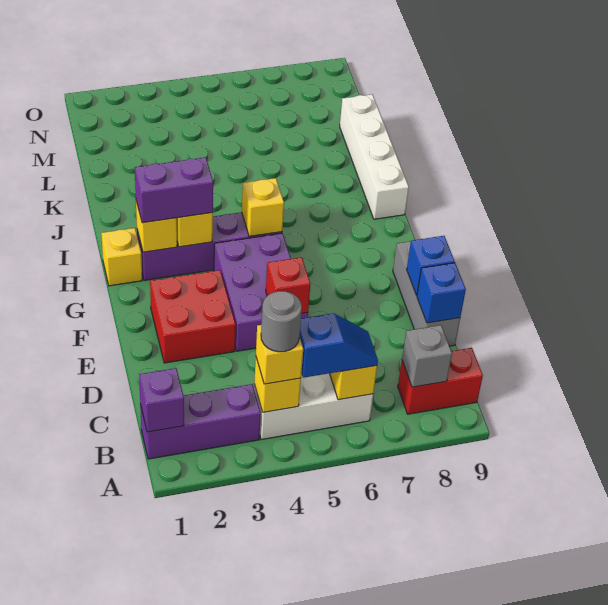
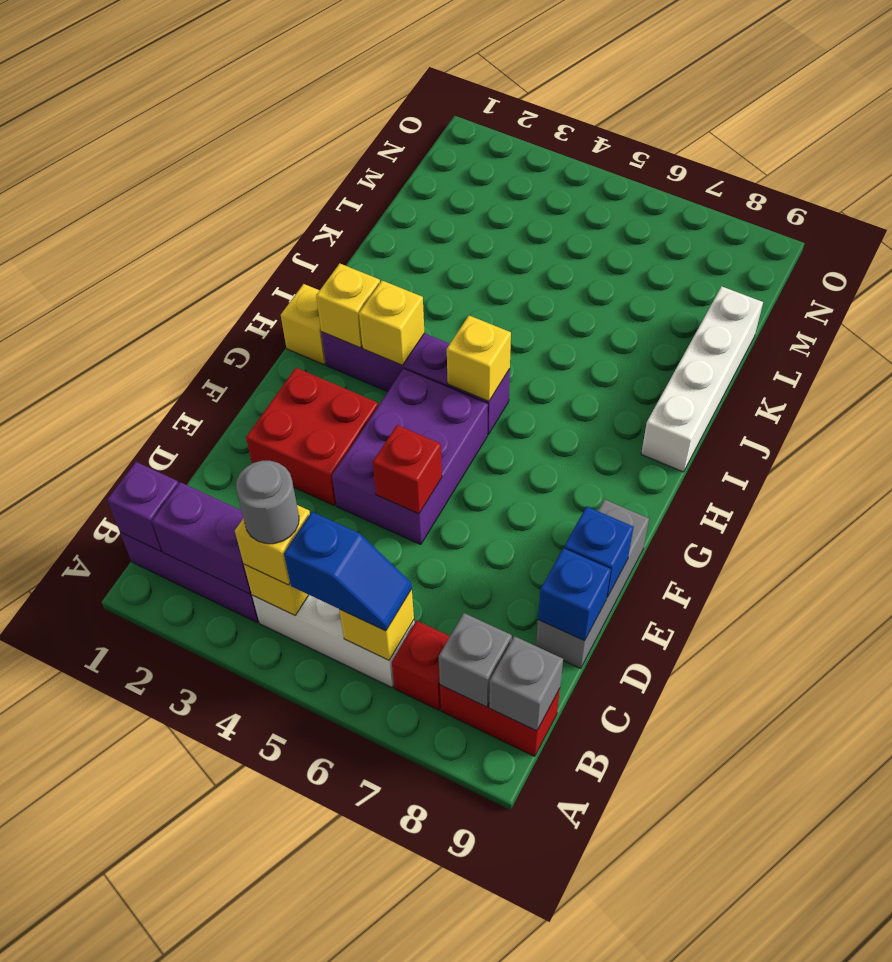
none -> red brick B7 level 1
none -> grey brick B9 level 2
purple brick H2:H3 level 3 -> purple brick B2:B3 level 2

